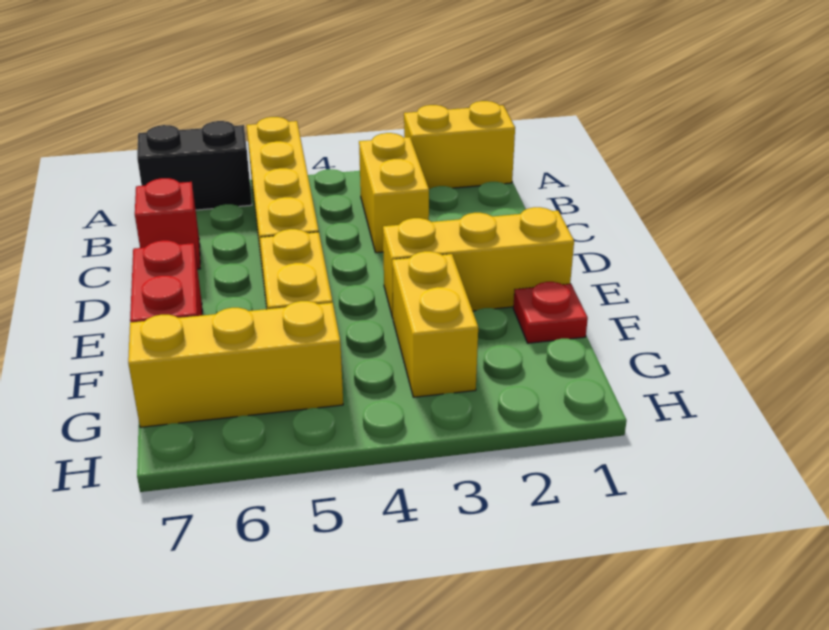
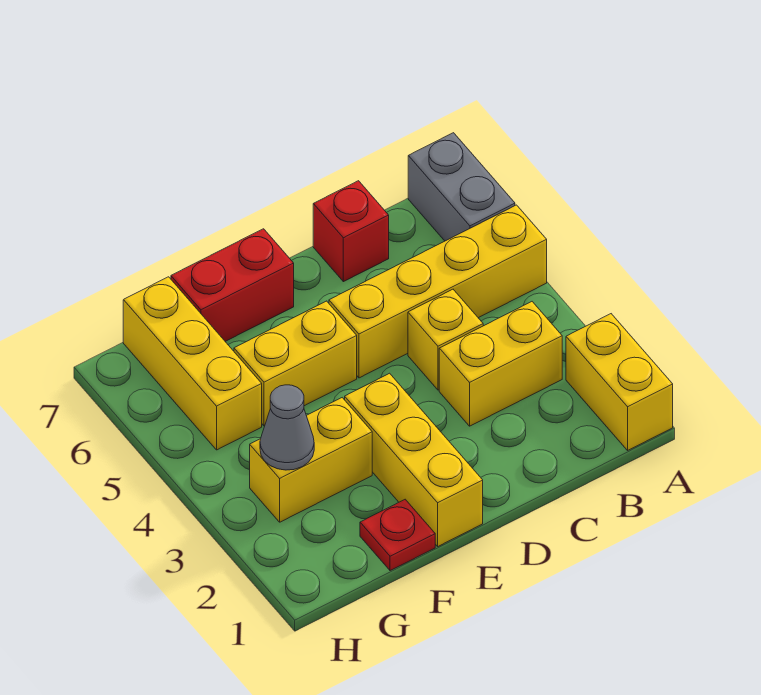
black brick A6:A7 level 1 -> grey brick A6:A7 level 1
none -> yellow brick C4 level 1
none -> grey cone G3 level 2

